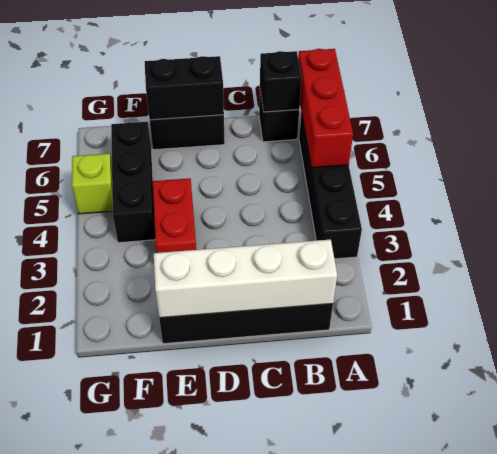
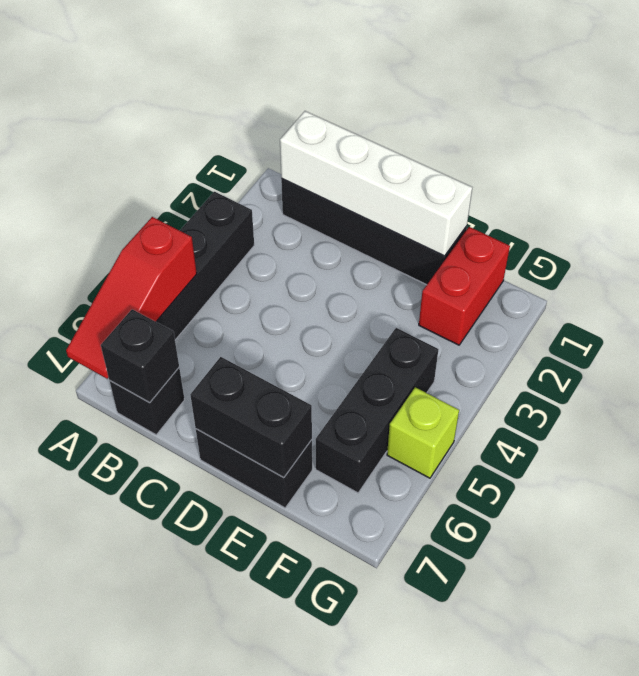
red brick A5:A7 level 2 -> red slope A5:A7 level 2 top 5
red brick E3:E4 level 1 -> red brick F1:F2 level 1

